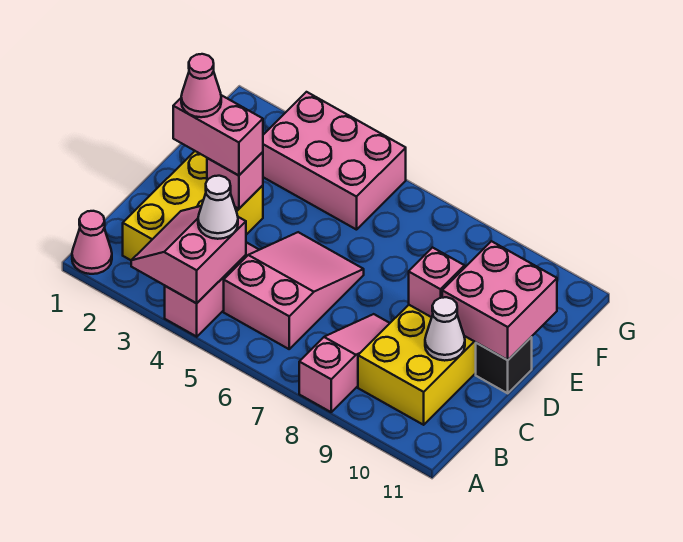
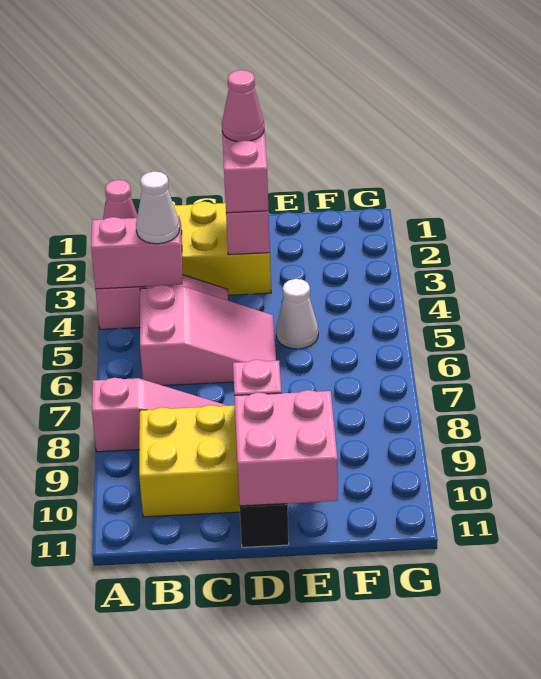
white cone C10 level 2 -> white cone E5 level 1
pink brick F3:G5 level 1 -> none

